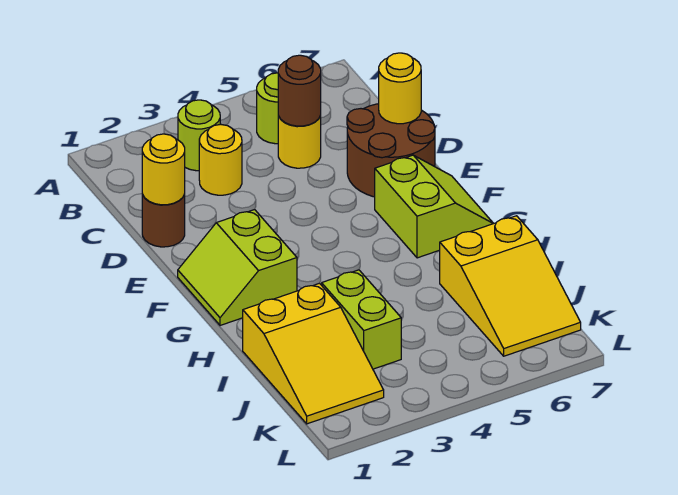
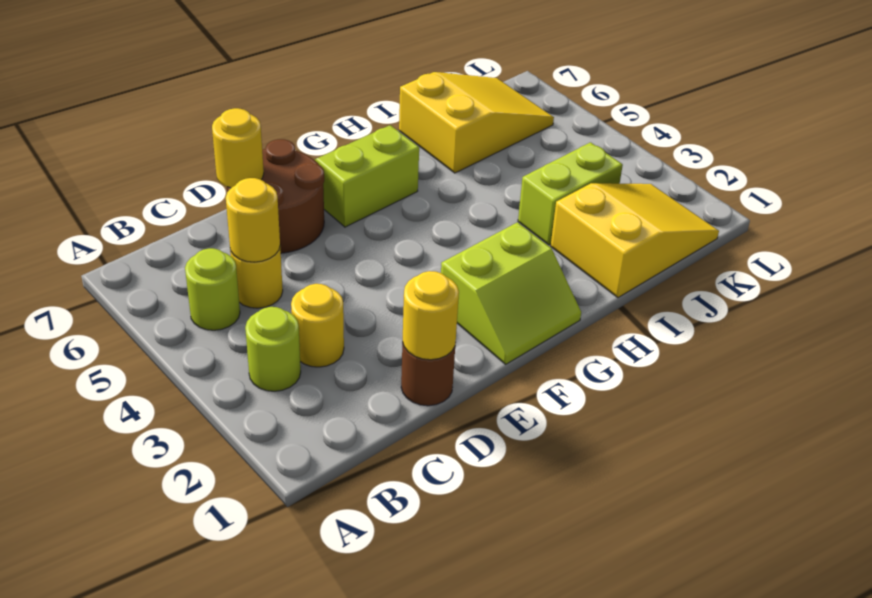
brown round brick C5 level 2 -> yellow round brick C5 level 2

